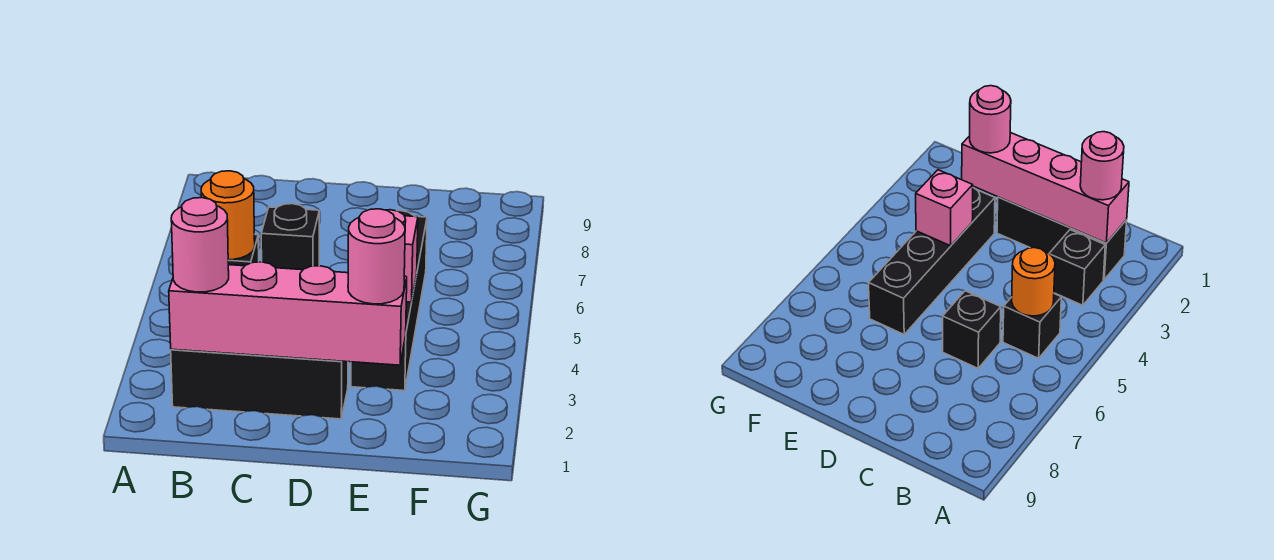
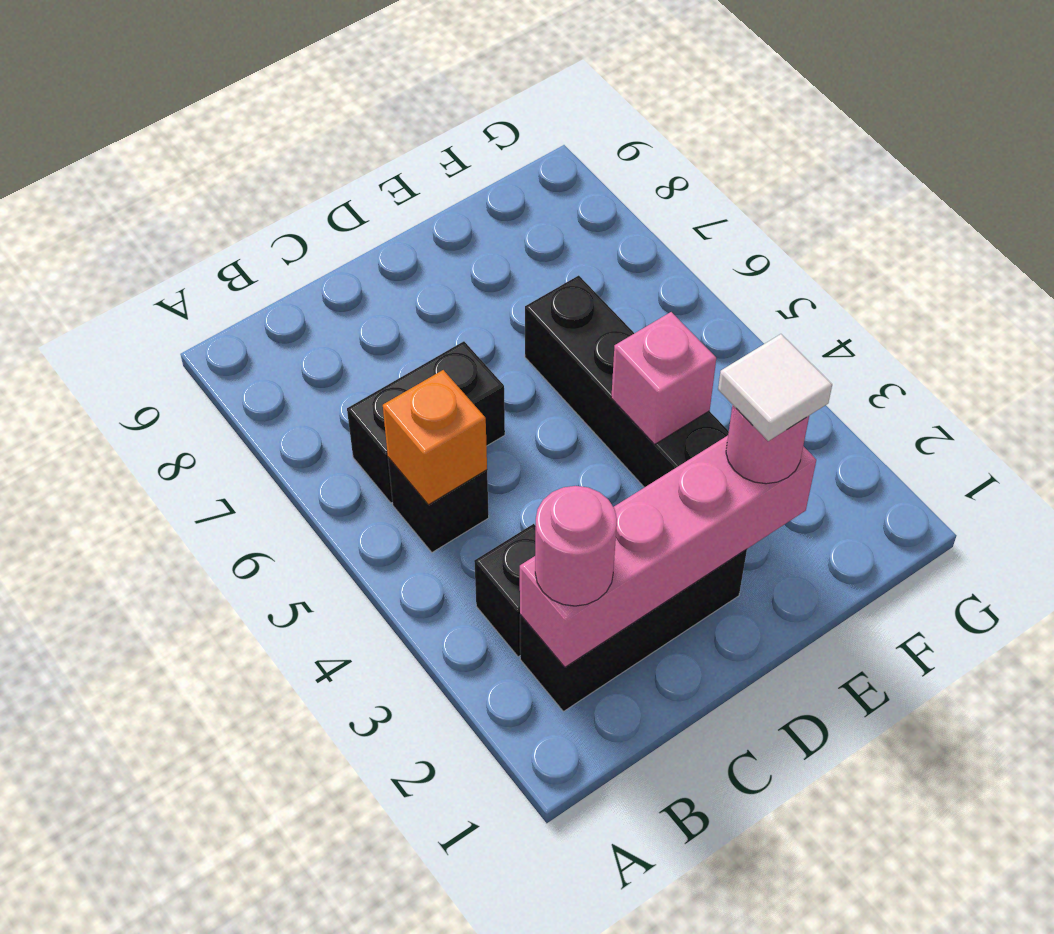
orange round brick B5 level 2 -> orange brick B5 level 2
black brick C6 level 1 -> black brick B6:C6 level 1
none -> white tile E2 level 4

